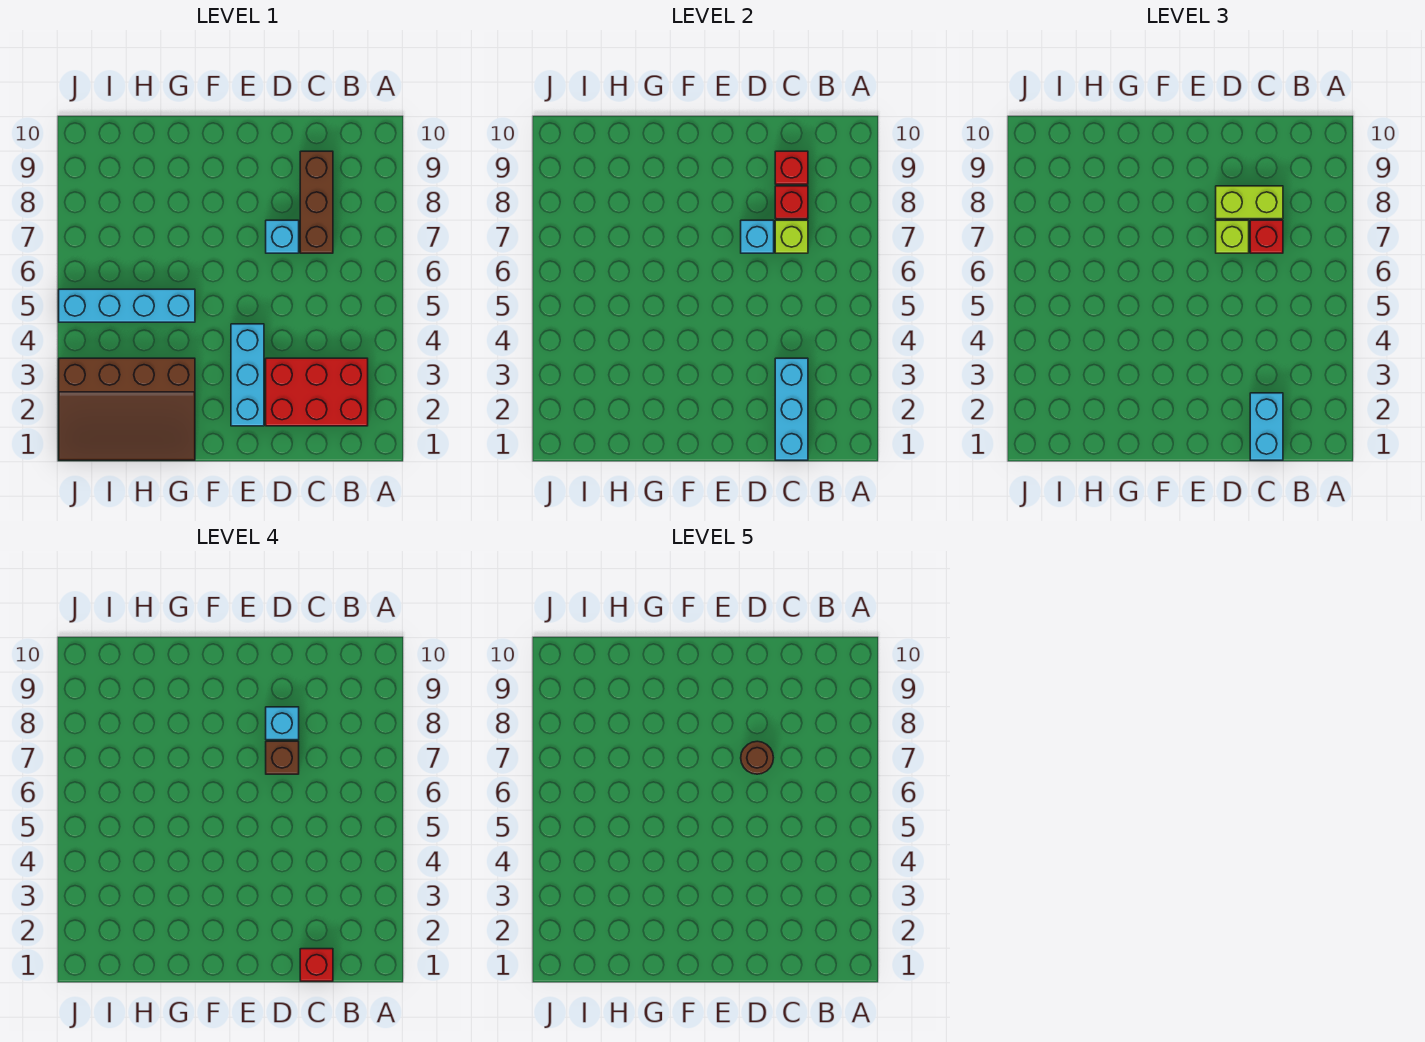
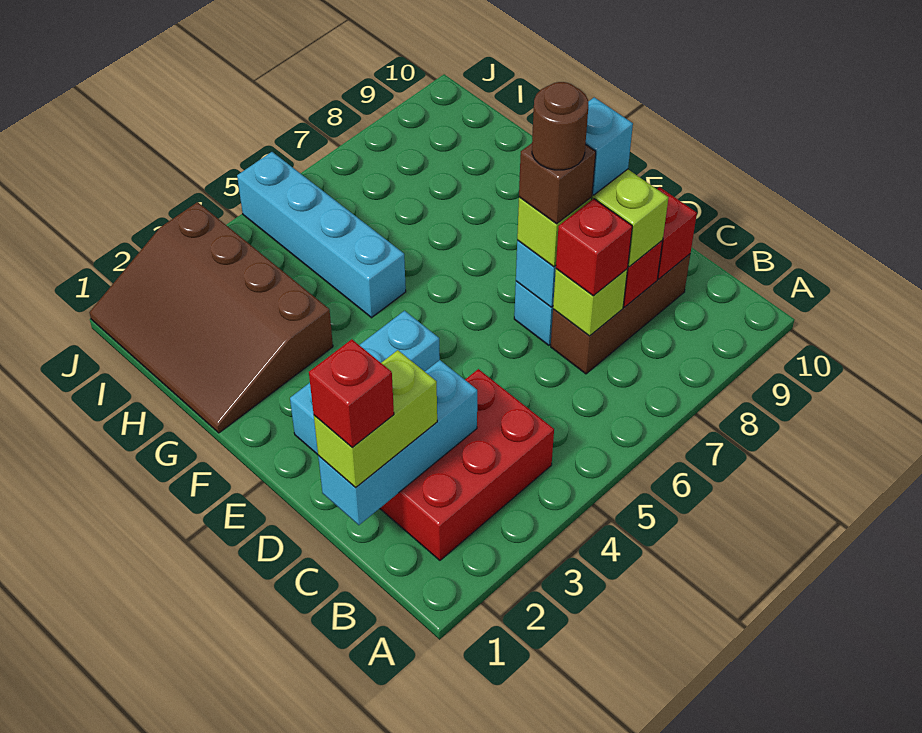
red brick B2:D3 level 1 -> red brick B2:C4 level 1
cyan brick C1:C2 level 3 -> lime brick C1:C2 level 3

